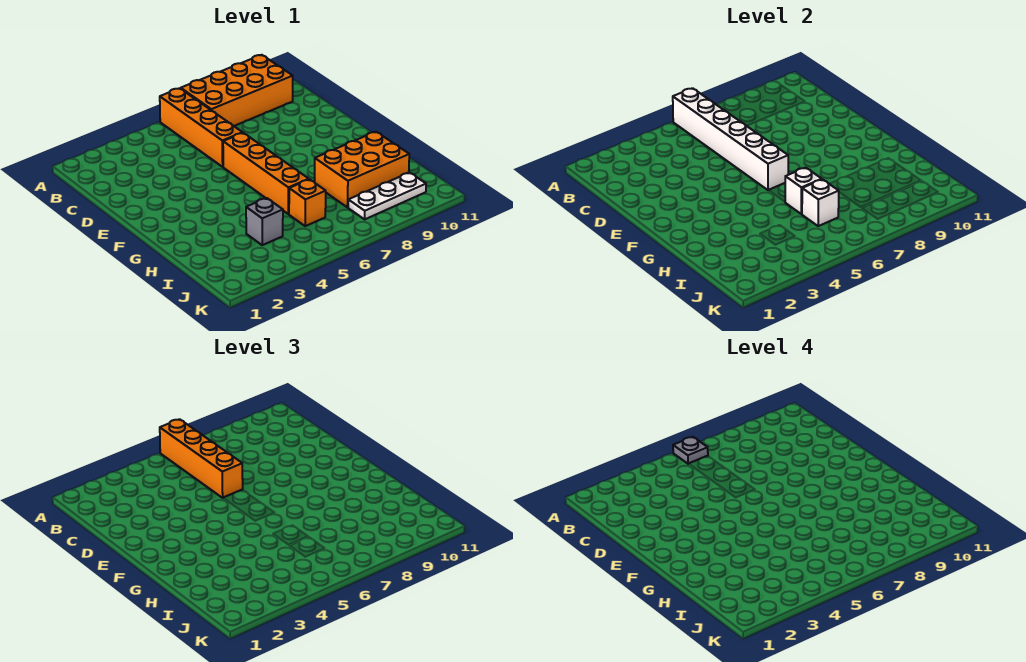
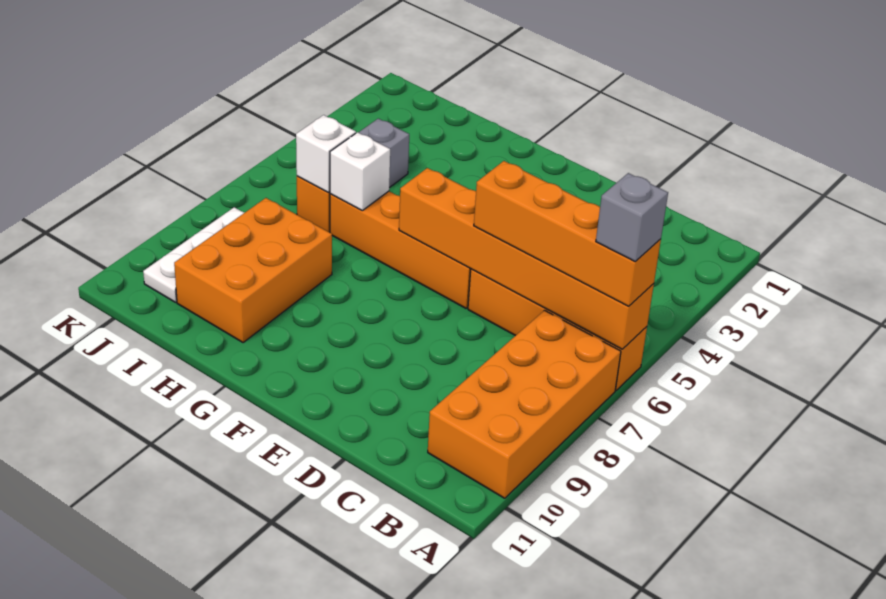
white brick A6:F6 level 2 -> orange brick A6:F6 level 2
grey plate A6 level 4 -> grey brick A6 level 4

